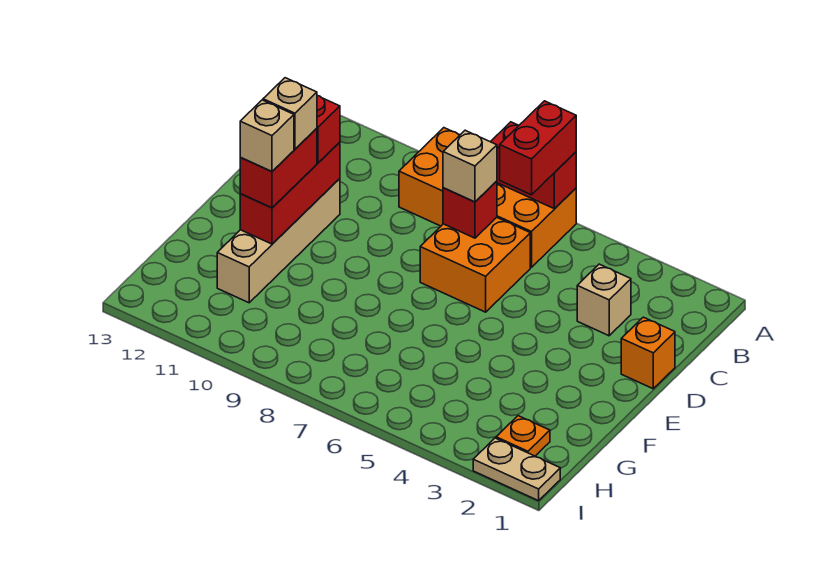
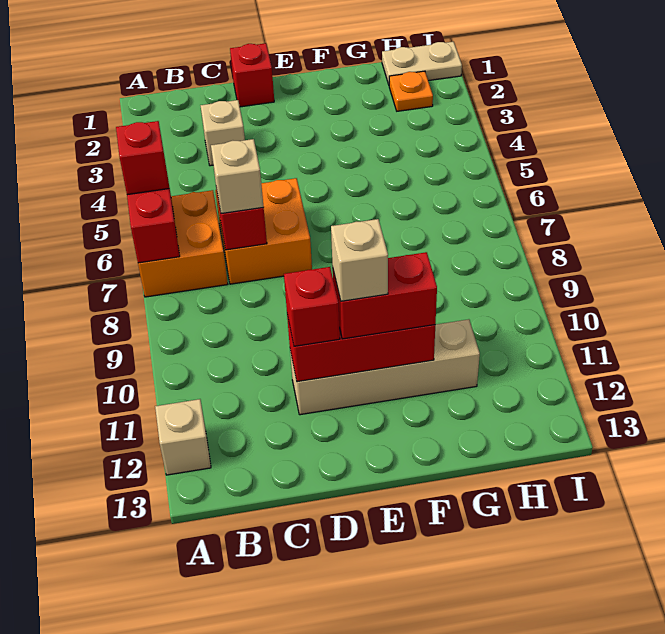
orange brick A6:B9 level 1 -> orange brick A6:B7 level 1
red brick A6:B6 level 3 -> red brick A6 level 3
orange brick D1 level 1 -> red brick D1 level 1
tan brick F11 level 4 -> tan brick A12 level 1
tan plate I1:I2 level 1 -> tan plate H1:I1 level 1

